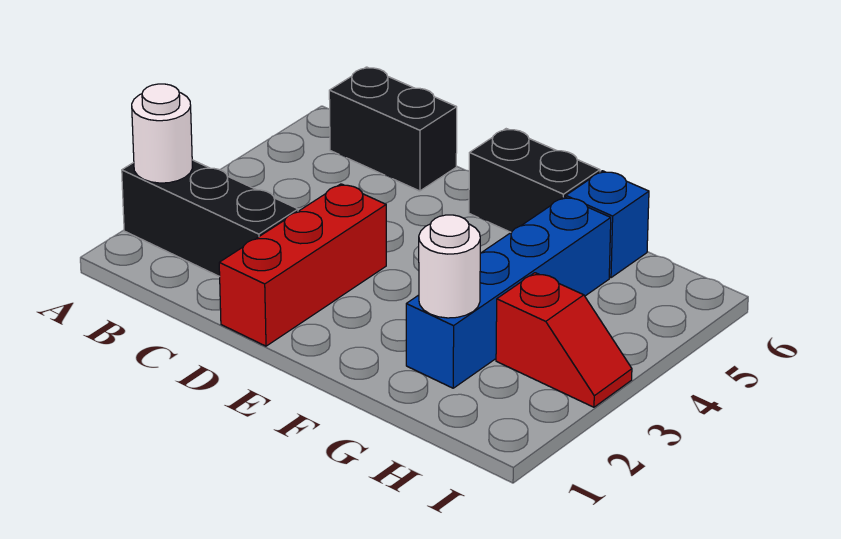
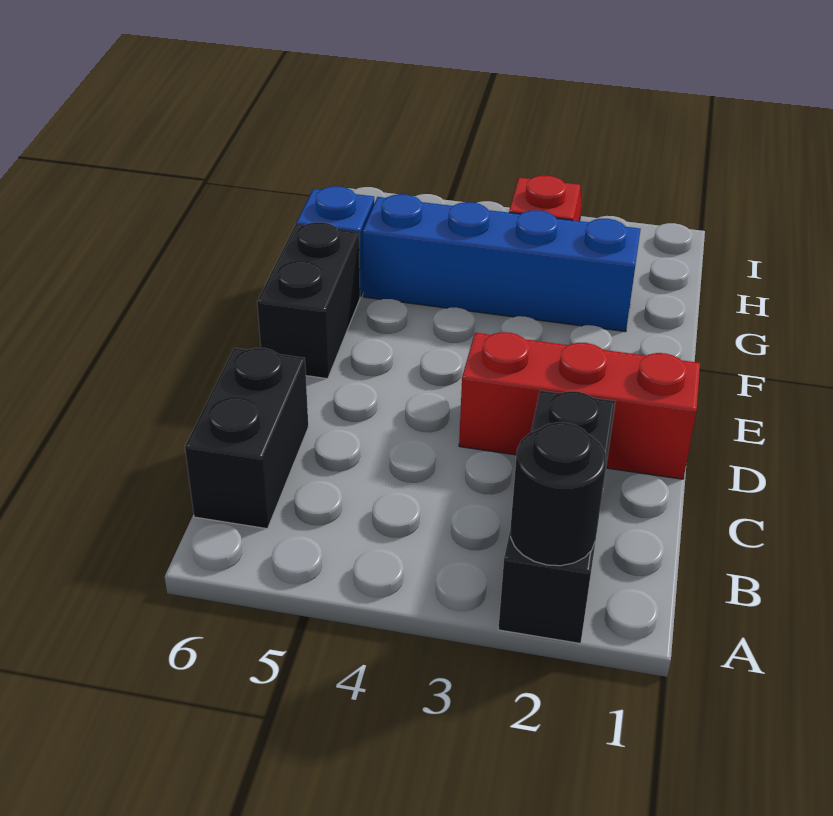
white round brick A2 level 2 -> black round brick A2 level 2
white round brick G2 level 2 -> none

